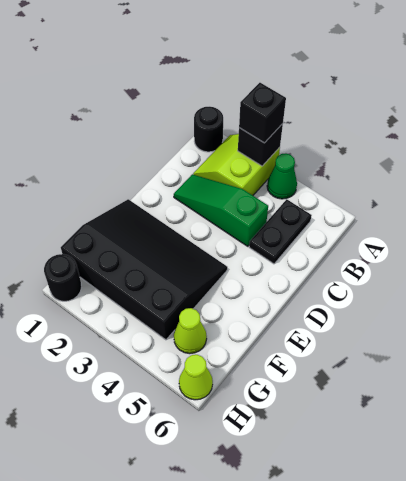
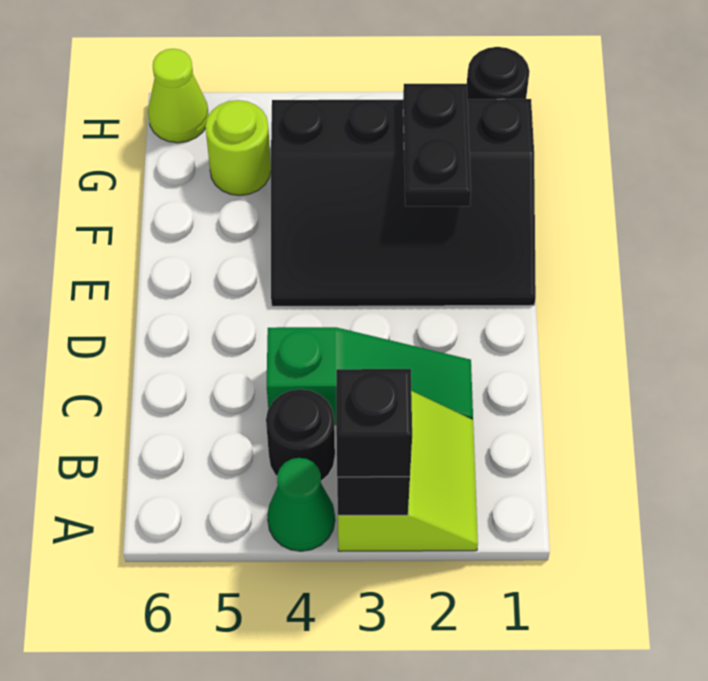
black round brick A1 level 1 -> black round brick B4 level 1
black plate B5:C5 level 1 -> black plate F2:G2 level 2
lime cone G5 level 1 -> lime round brick G5 level 1

